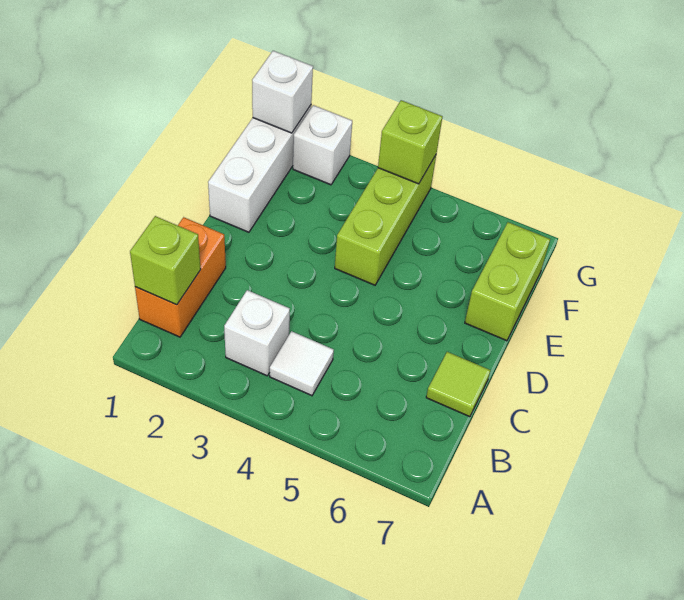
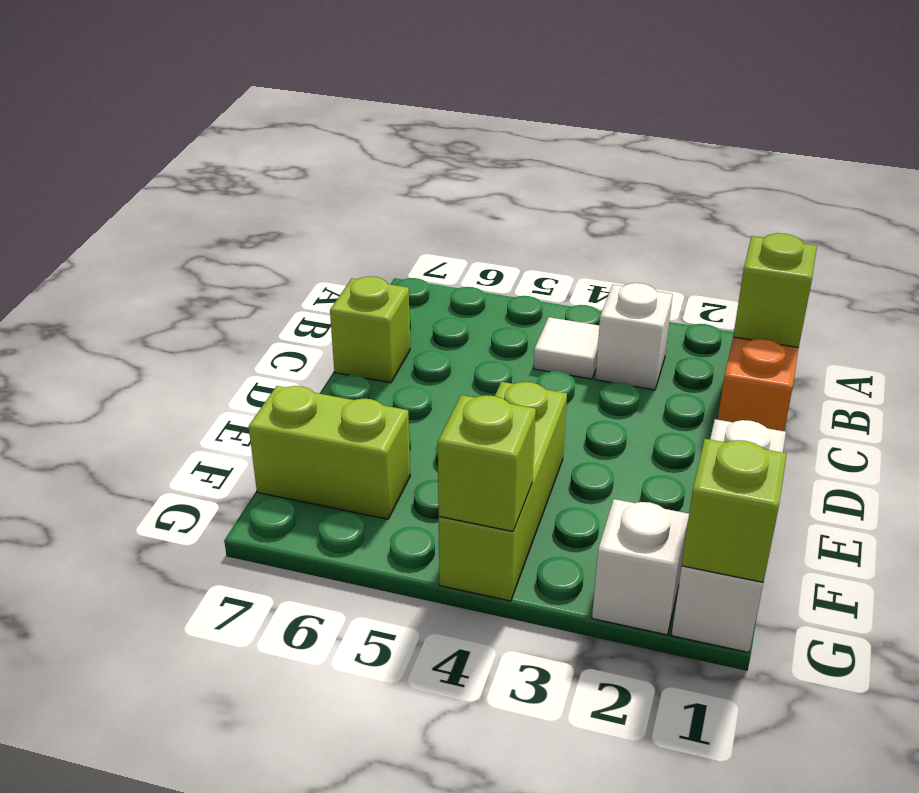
lime tile C7 level 1 -> lime brick C7 level 1
lime brick E7:F7 level 1 -> lime brick F6:F7 level 1
white brick G1 level 2 -> lime brick G1 level 2

